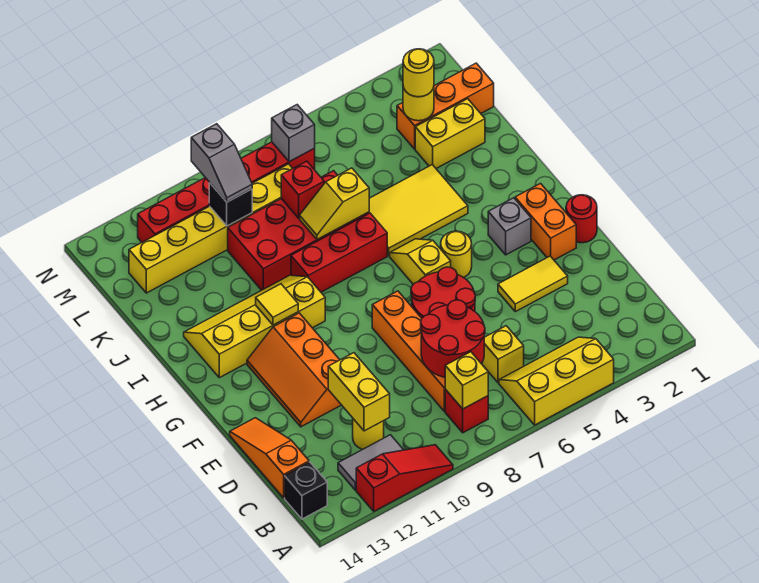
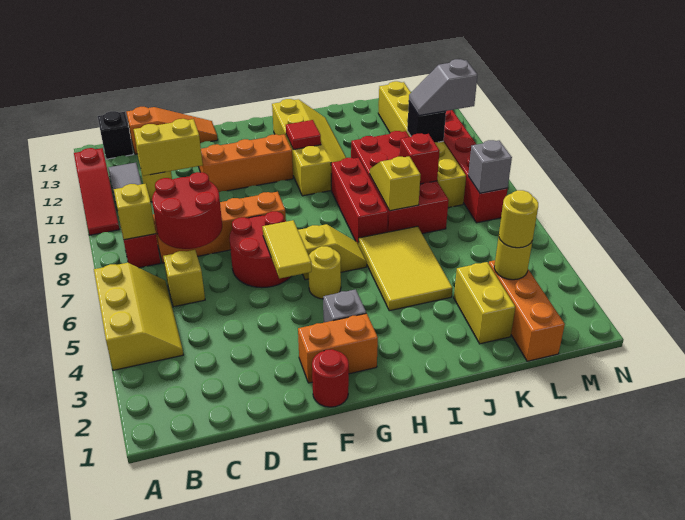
yellow tile E3:E4 level 1 -> yellow tile F5:F6 level 2
yellow tile H11 level 2 -> red tile H11 level 2

